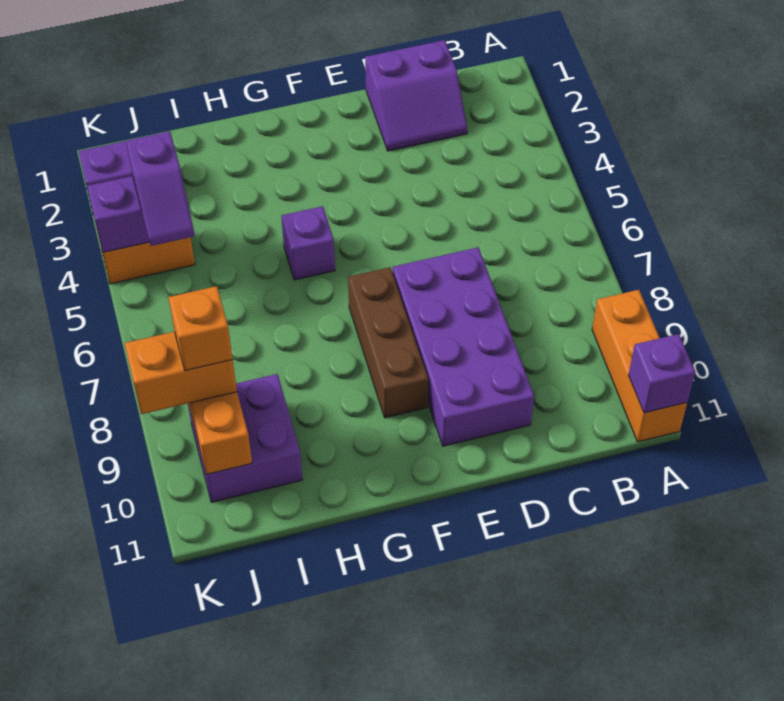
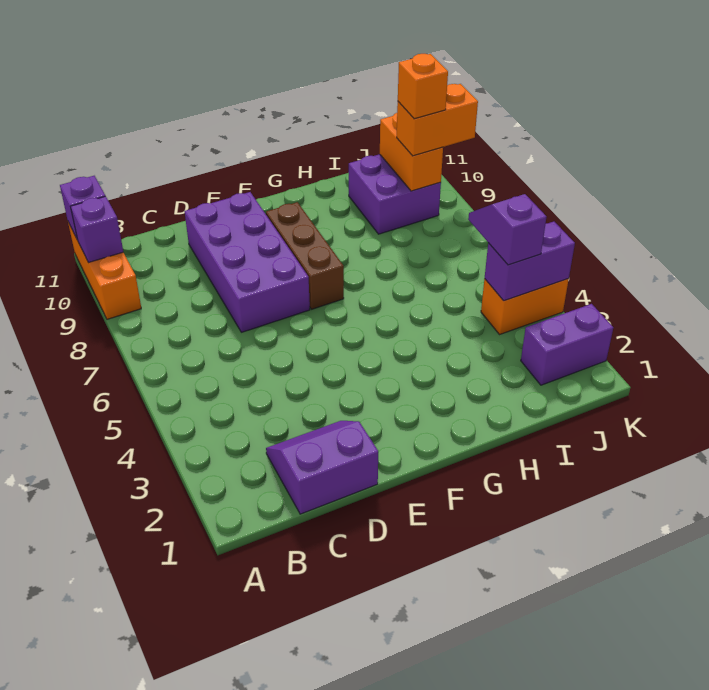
purple brick G5 level 1 -> purple brick A10 level 2

